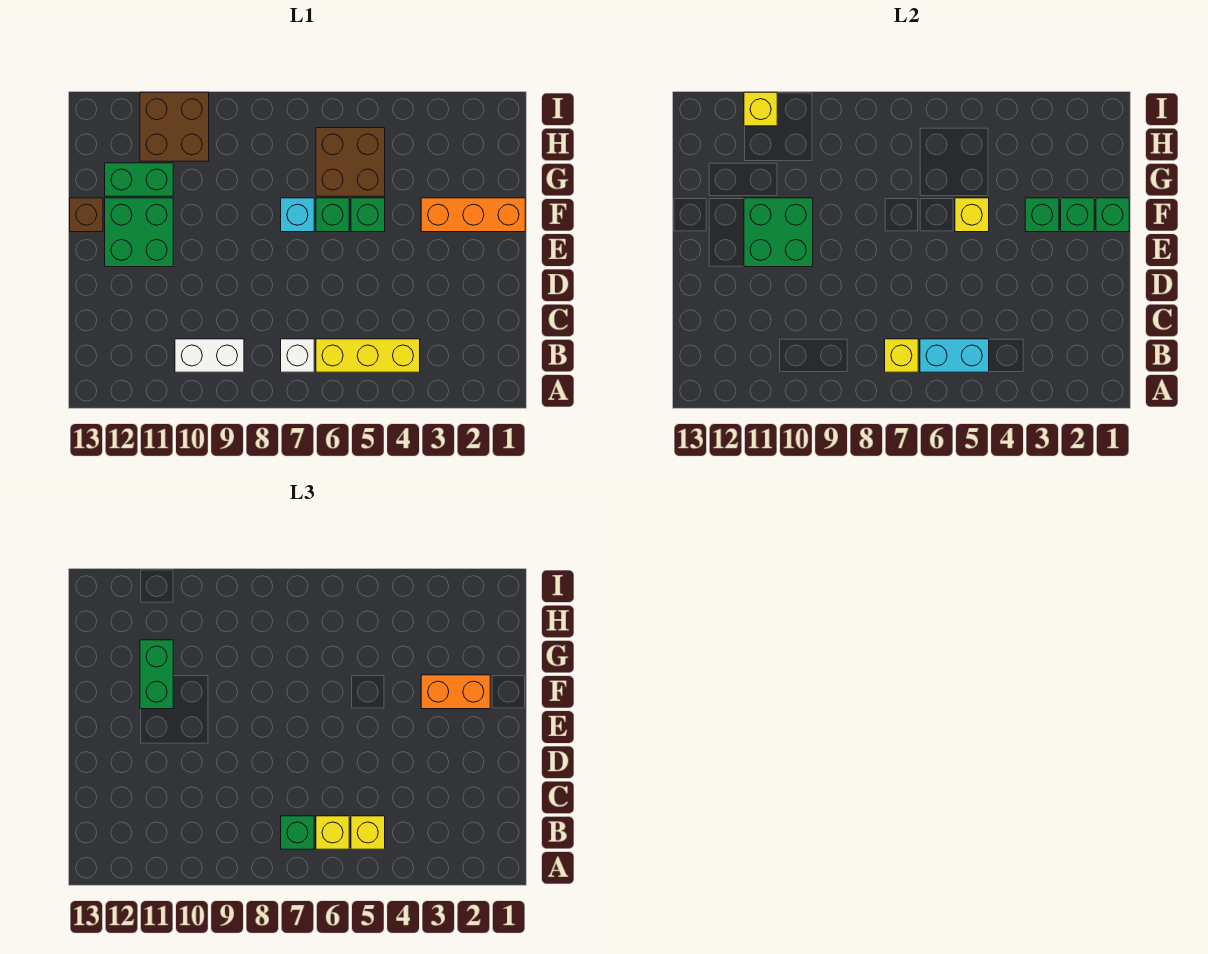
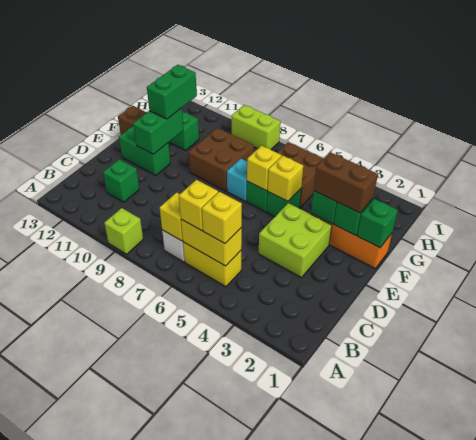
none -> lime brick A9 level 1
yellow brick B4:B6 level 1 -> yellow brick B5:B6 level 1
cyan brick B5:B6 level 2 -> yellow brick B5:B6 level 2
green brick B7 level 3 -> green brick C11 level 1
white brick B9:B10 level 1 -> none
none -> lime brick D3:E4 level 1
green brick E10:F11 level 2 -> green brick E11:F11 level 2
green brick E11:F12 level 1 -> green brick E11:E12 level 1
orange brick F2:F3 level 3 -> brown brick F2:F3 level 3
brown brick H10:I11 level 1 -> brown brick F8:G9 level 1
none -> lime brick I8:I9 level 1
yellow brick I11 level 2 -> yellow brick F6 level 2

